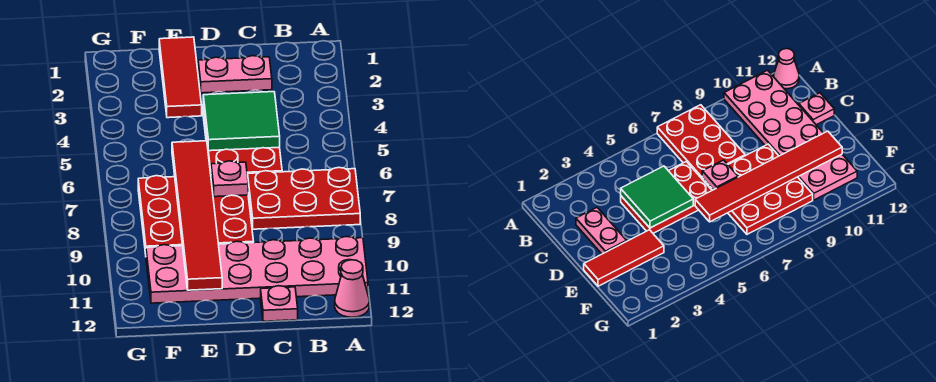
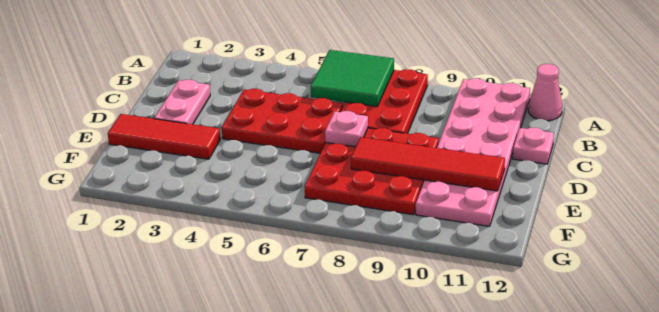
green tile C4:D5 level 2 -> green tile A6:B7 level 2
red tile E6:E11 level 2 -> red tile E8:E11 level 2

